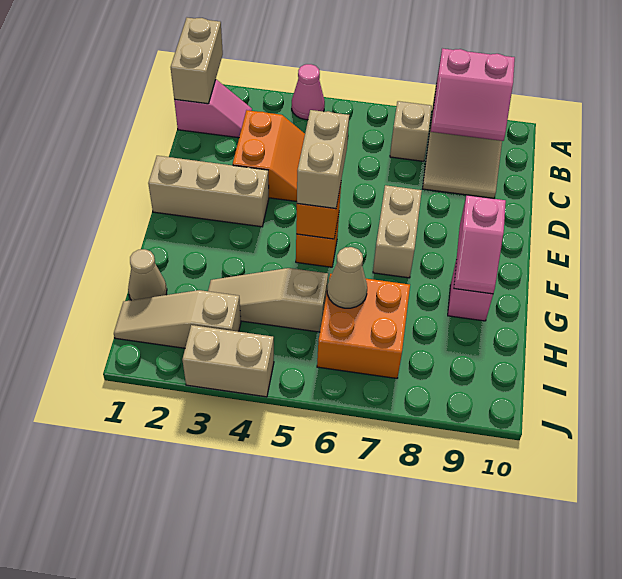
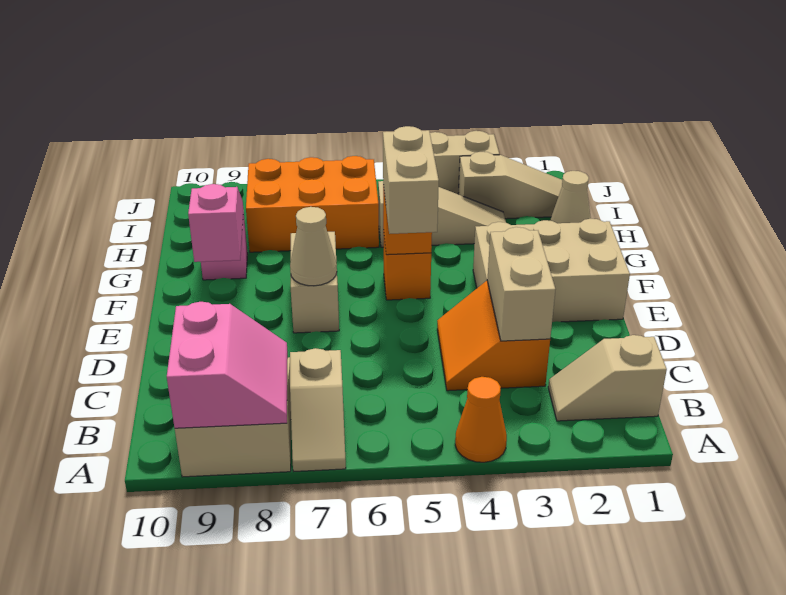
tan brick A1:B1 level 2 -> tan brick C3:D3 level 2
pink cone A4 level 1 -> orange cone A4 level 1
pink slope A8:B9 level 2 top A -> pink slope A8:B9 level 2 top 9
pink slope B1:B2 level 1 top 1 -> tan slope B1:B2 level 1 top 1
tan brick E1:E3 level 1 -> tan brick E1:F3 level 1
orange brick H6:I7 level 1 -> orange brick H6:I8 level 1
tan cone H6 level 2 -> tan cone E7 level 2

